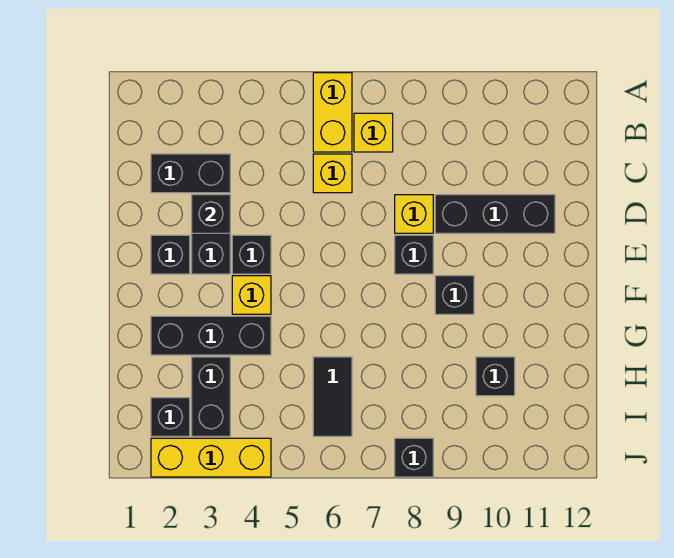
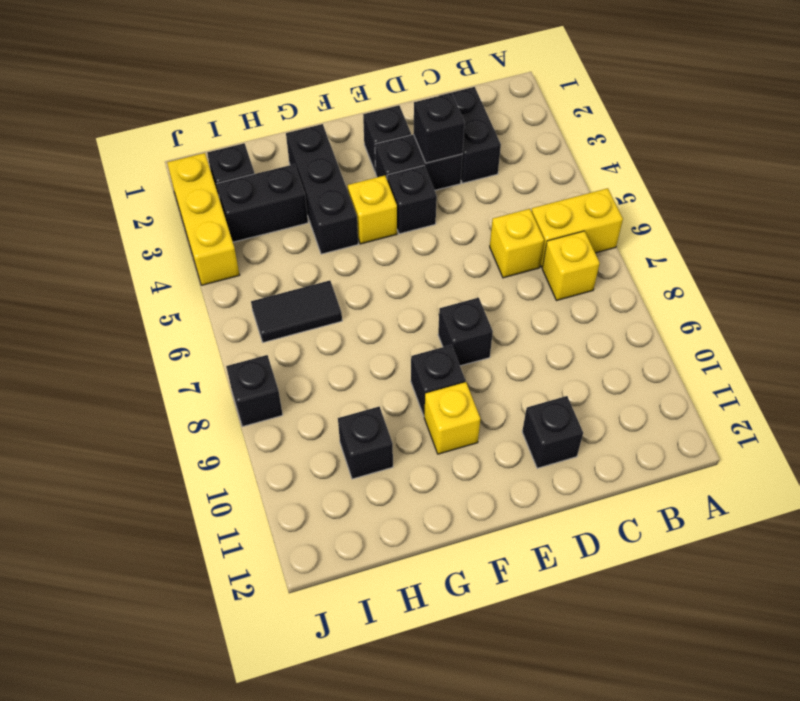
yellow brick D8 level 1 -> yellow brick F10 level 1
black brick D9:D11 level 1 -> black brick D11 level 1

